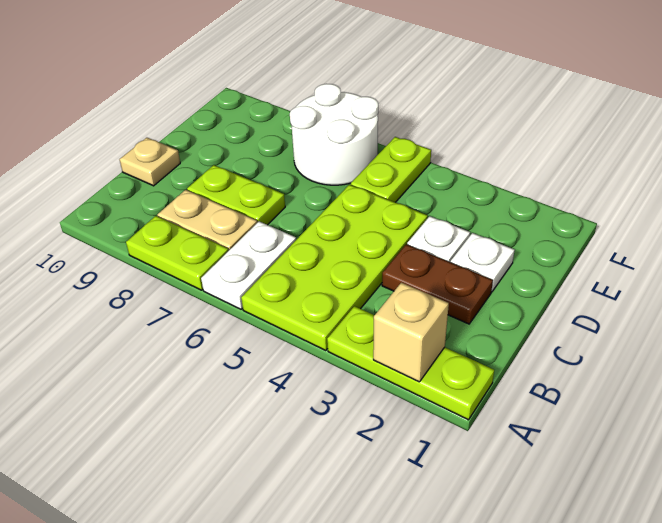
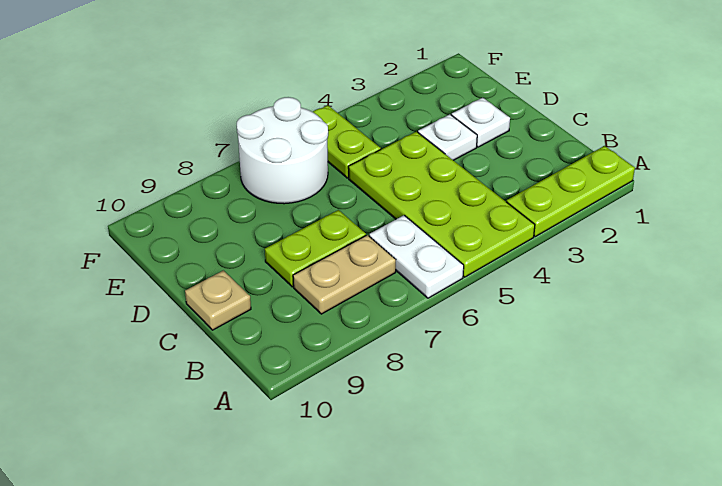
tan brick A2 level 2 -> none
lime plate A7:A8 level 1 -> none
brown plate C2:C3 level 1 -> none

